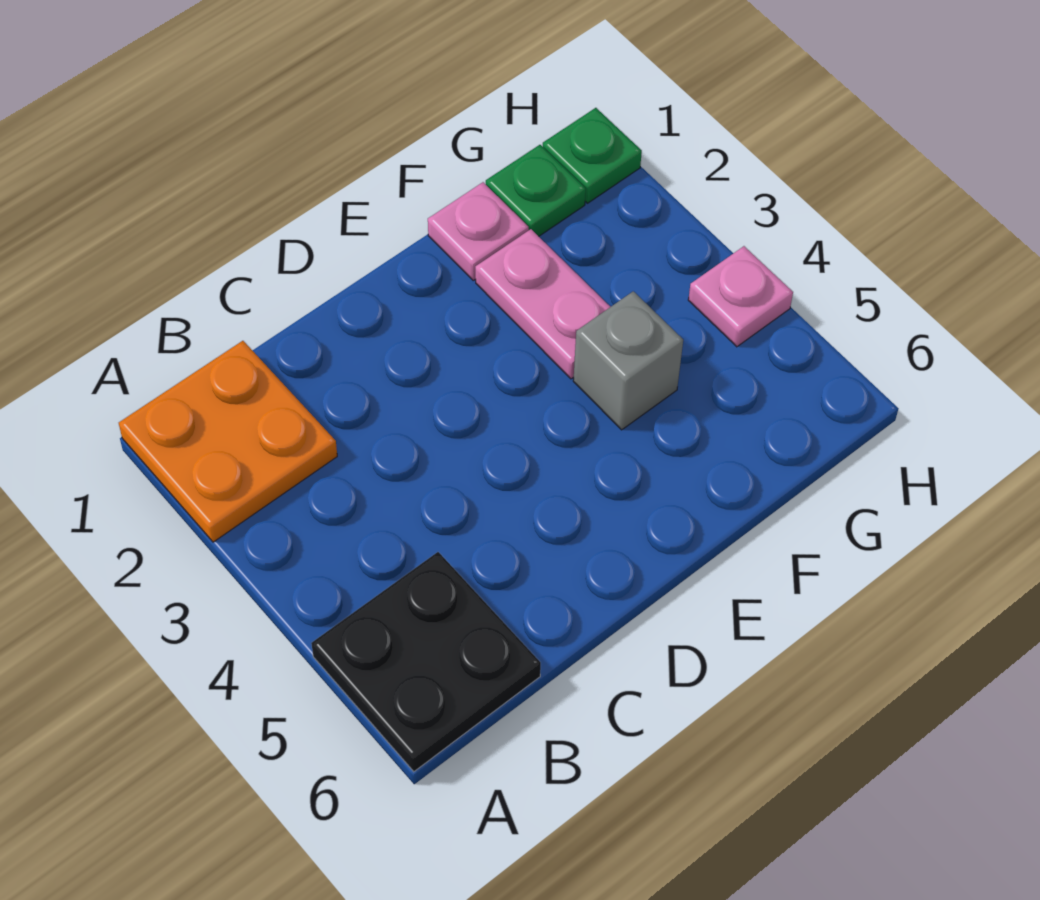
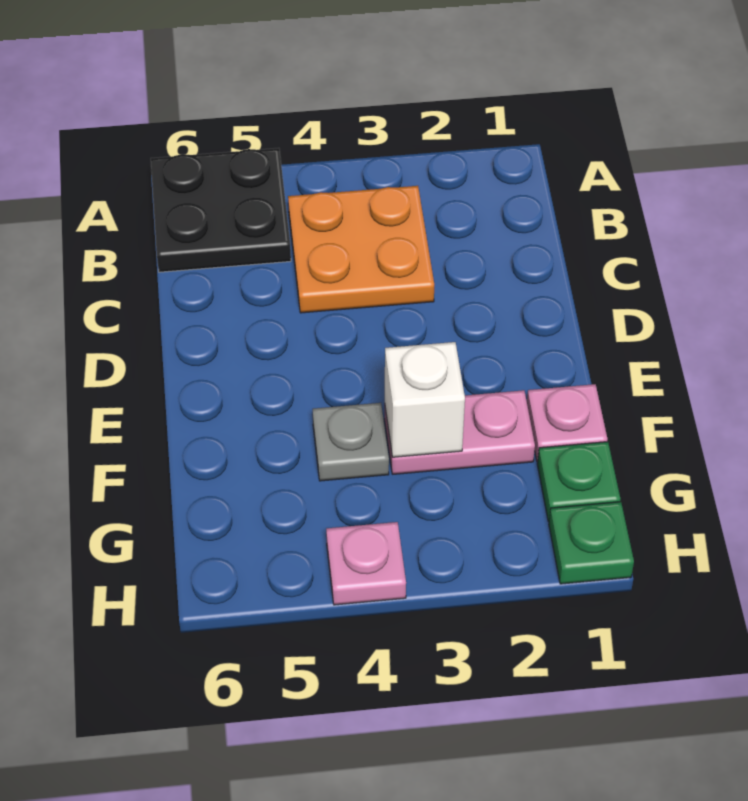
orange plate A1:B2 level 1 -> orange plate B3:C4 level 1
none -> white brick F3 level 2
grey brick F4 level 1 -> grey plate F4 level 1

